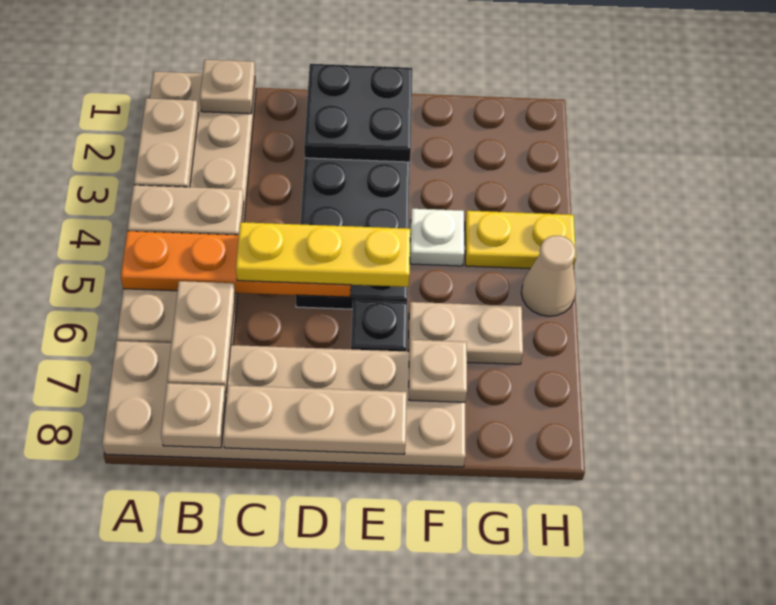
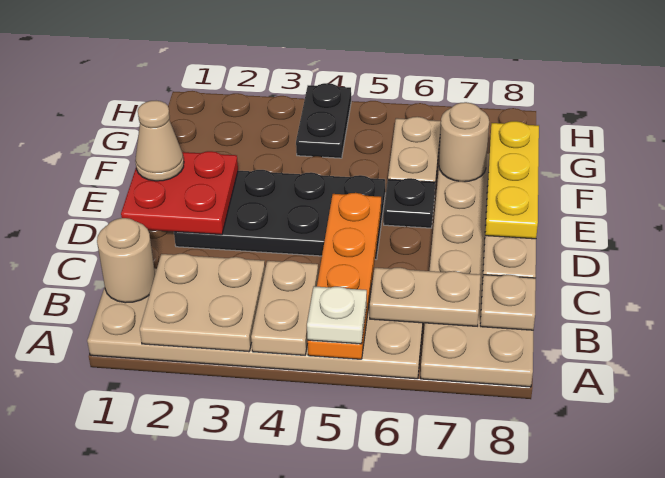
tan plate A2:A3 level 2 -> tan plate A2:B3 level 2
tan plate B1 level 2 -> tan round brick B1 level 2
yellow plate C5:E5 level 3 -> yellow plate D8:F8 level 3
black plate D1:E2 level 2 -> red plate D1:E2 level 2
white plate F4 level 1 -> white plate A5 level 3
tan plate F7 level 2 -> tan round brick F7 level 2
yellow plate G4:H4 level 1 -> black plate G4:H4 level 1
tan cone H5 level 1 -> tan cone E1 level 3

